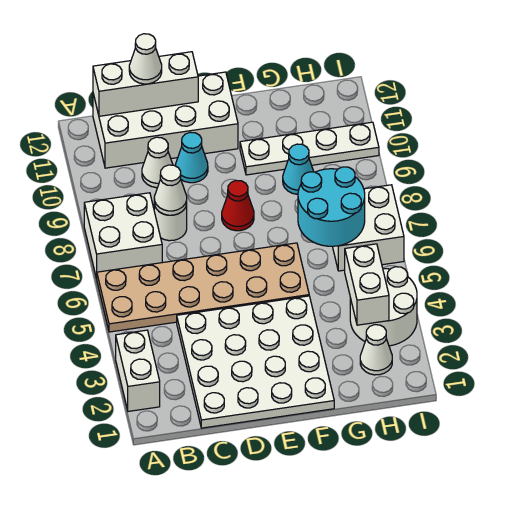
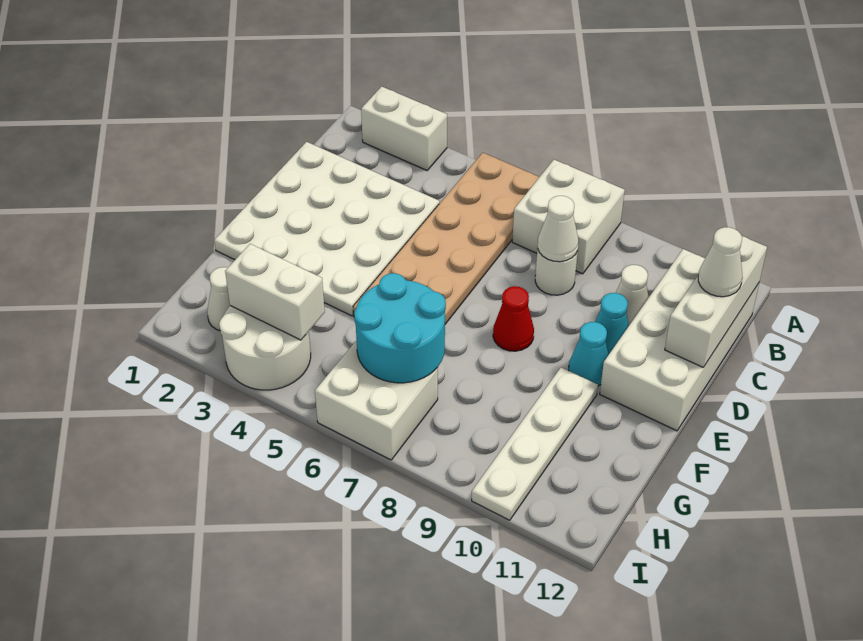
cyan cone G9 level 1 -> cyan cone E10 level 1

